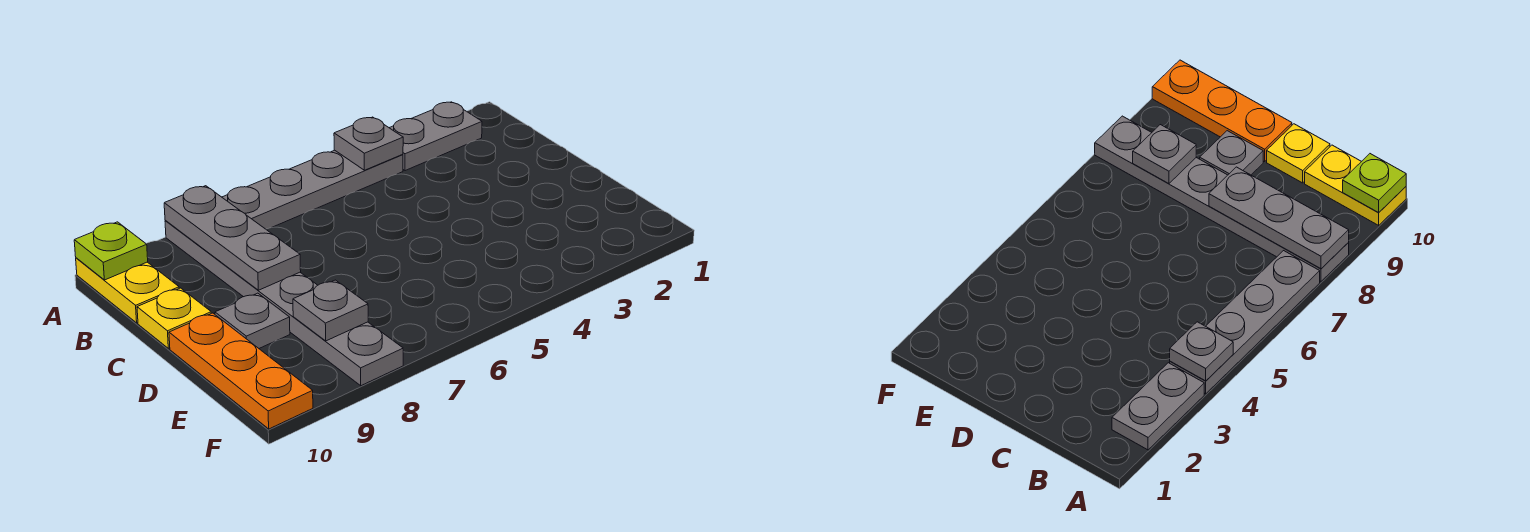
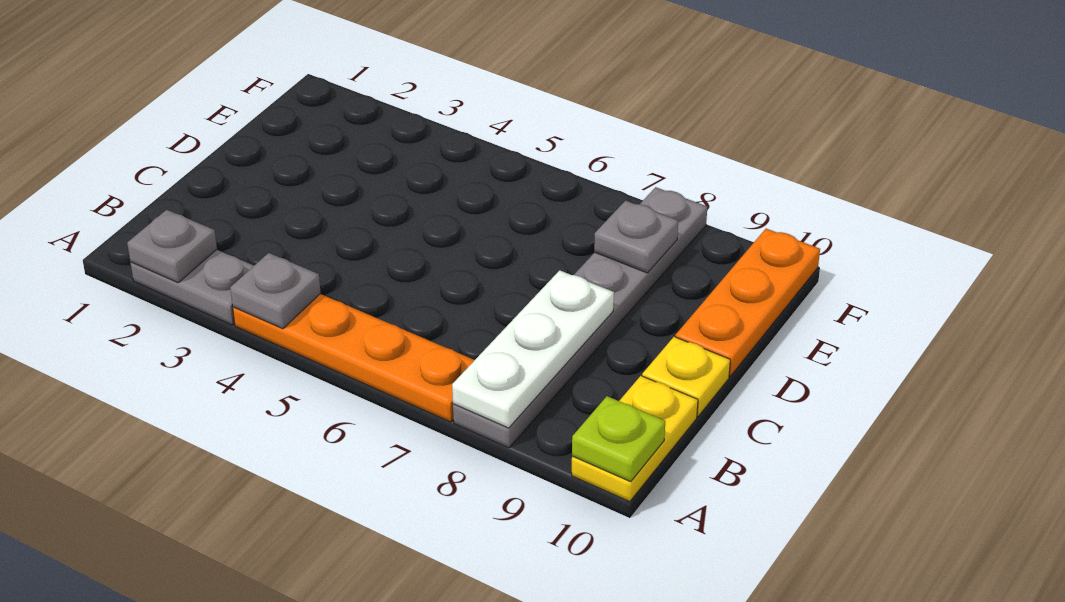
grey plate A4:A7 level 1 -> orange plate A4:A7 level 1
grey plate A8:C8 level 2 -> white plate A8:C8 level 2
grey plate D9 level 1 -> grey plate A2 level 2

